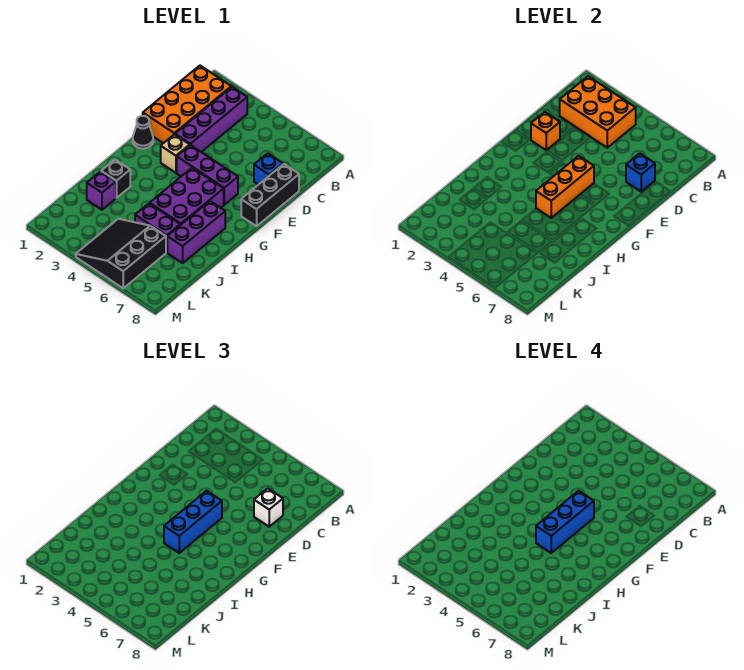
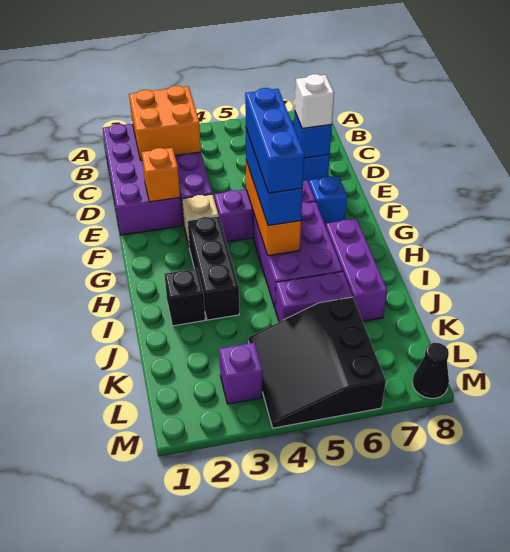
orange brick B1:E2 level 1 -> purple brick B1:E2 level 1
orange brick B2:C4 level 2 -> orange brick B2:C3 level 2
black brick D8:F8 level 1 -> black brick G3:I3 level 1
black cone F1 level 1 -> black cone M8 level 1
none -> blue brick F7 level 1
purple brick J2 level 1 -> purple brick L3 level 1

